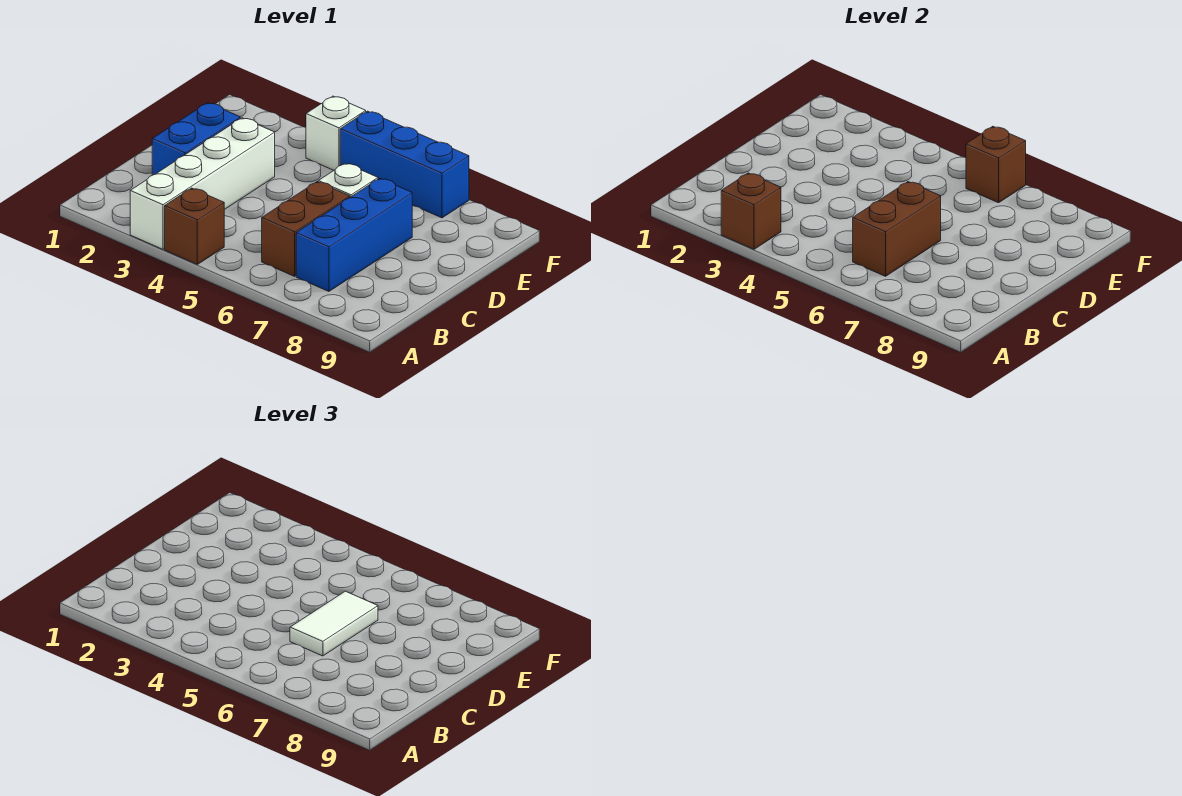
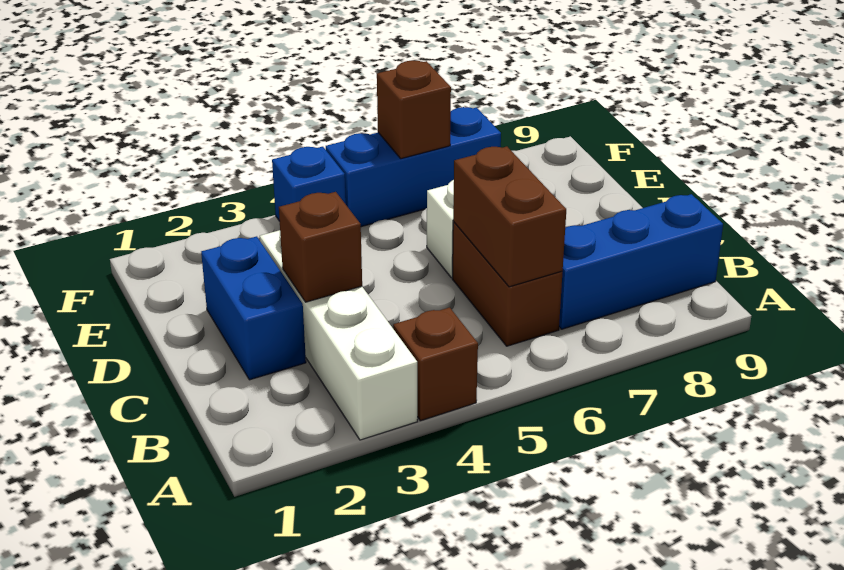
brown brick A3 level 2 -> brown brick C3 level 2
blue brick B7:D7 level 1 -> blue brick B7:B9 level 1
white tile C6:D6 level 3 -> none
white brick F4 level 1 -> blue brick F4 level 1

